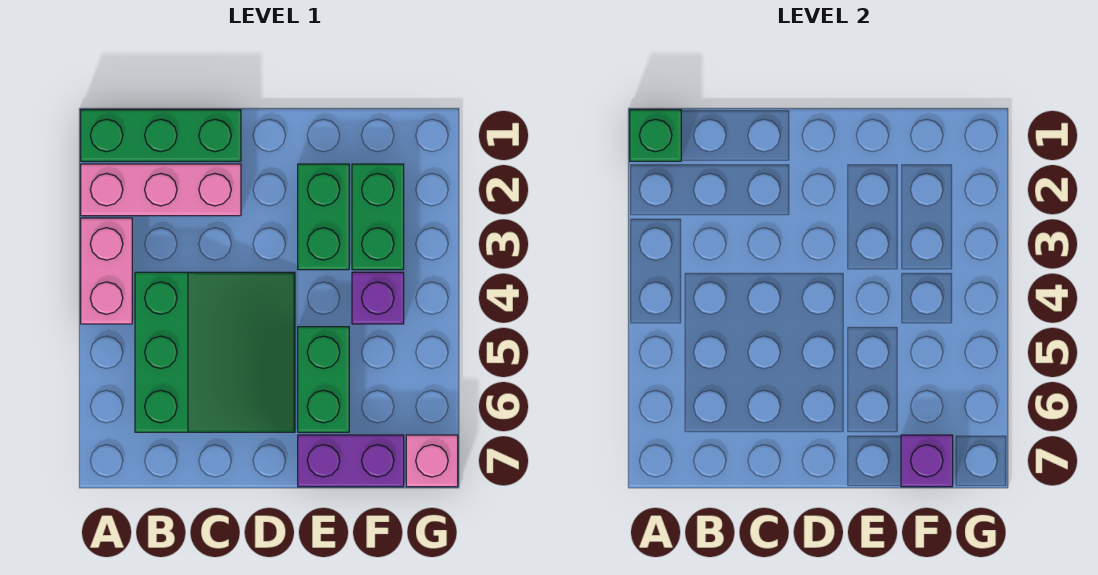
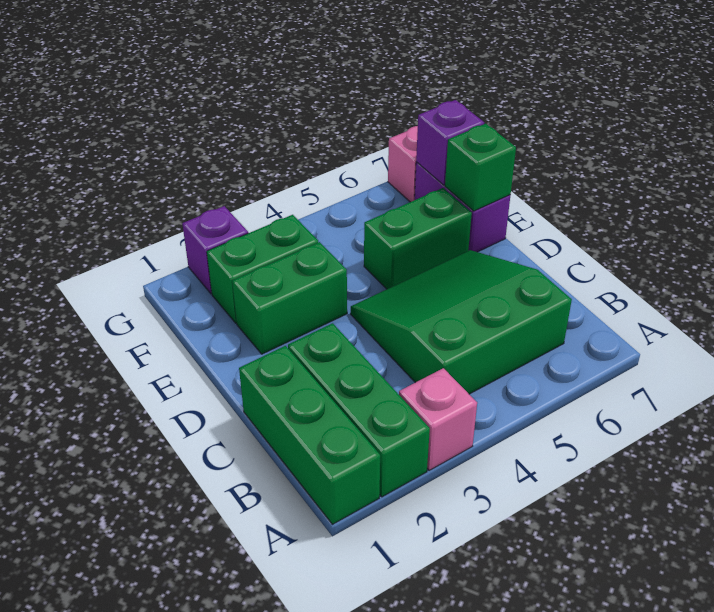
green brick A1 level 2 -> green brick E7 level 2
pink brick A2:C2 level 1 -> green brick A2:C2 level 1
pink brick A3:A4 level 1 -> pink brick A3 level 1
purple brick F4 level 1 -> purple brick G2 level 1

